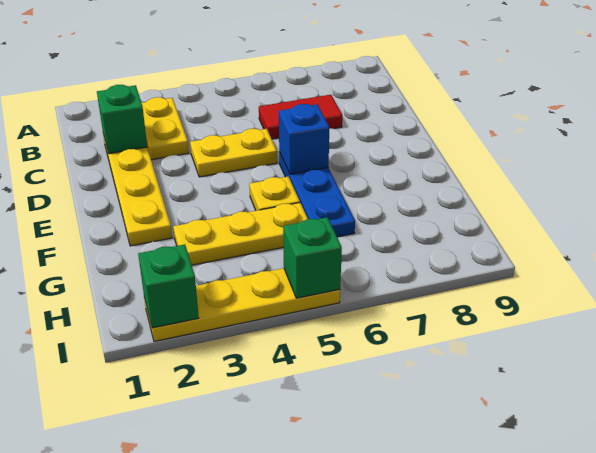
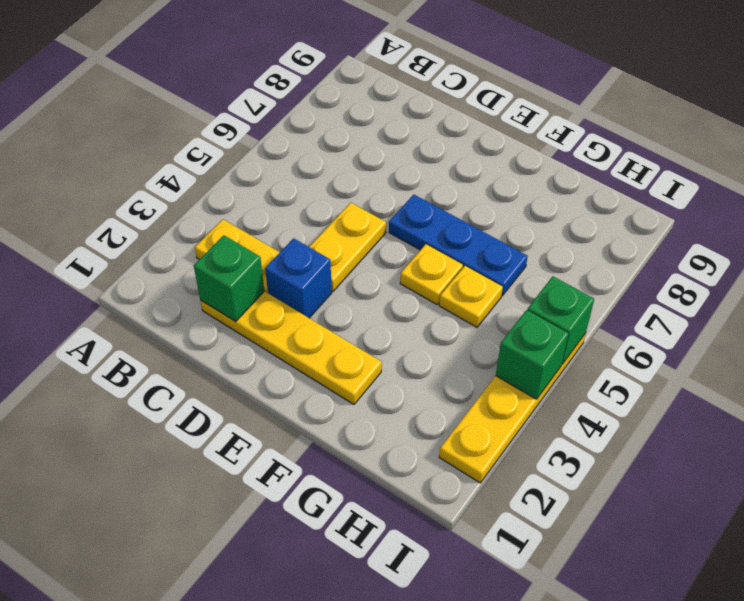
red tile C6:C7 level 1 -> none
blue brick E6 level 2 -> blue brick D3 level 1
yellow plate G3:G5 level 1 -> yellow plate G5 level 1
green brick I2 level 2 -> green brick I4 level 2

